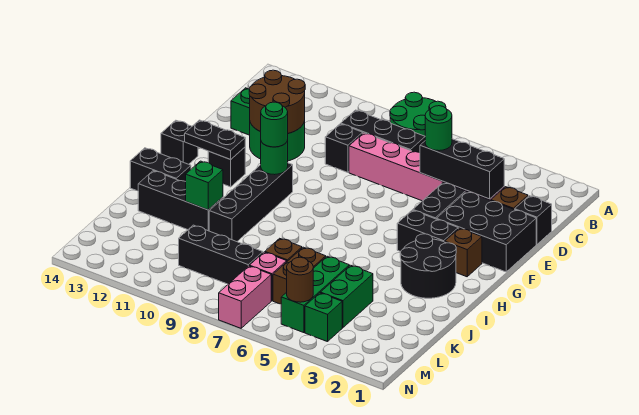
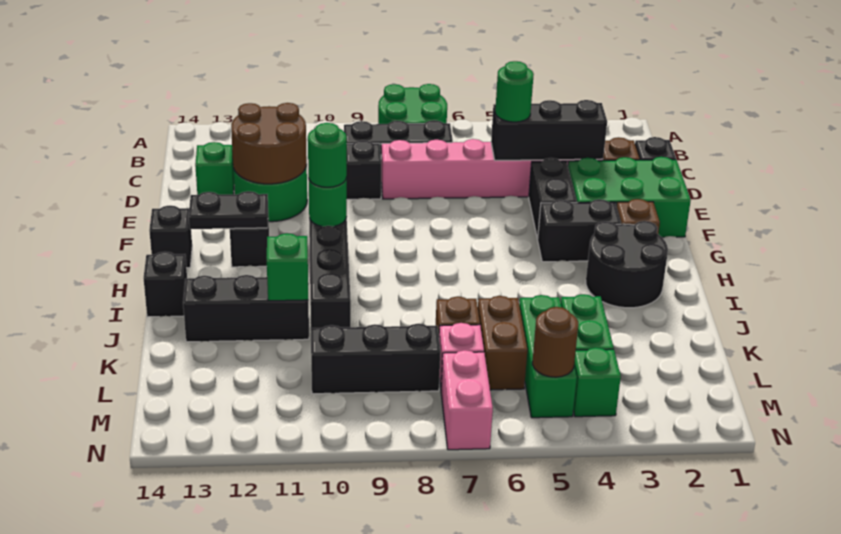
black brick E1:F3 level 1 -> green brick E1:F3 level 1
black brick I13:I14 level 1 -> black brick I14 level 1

